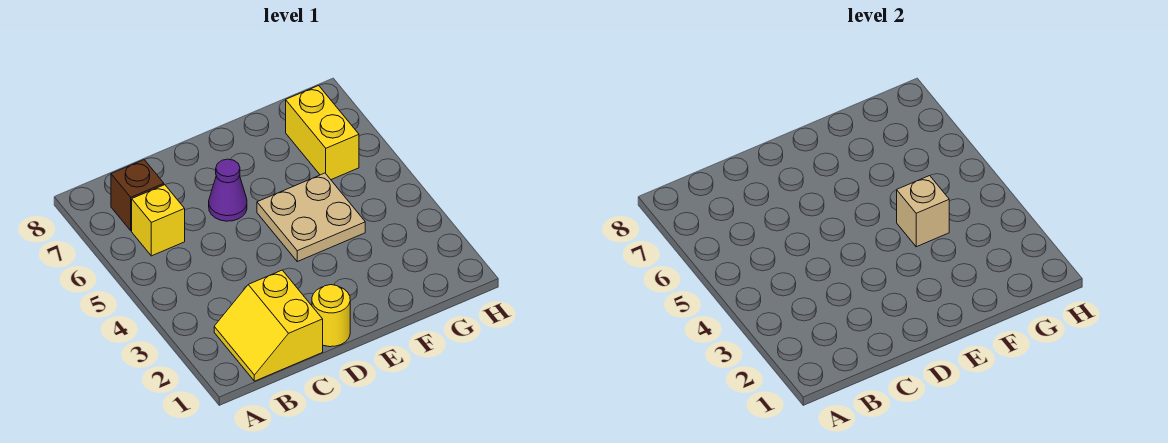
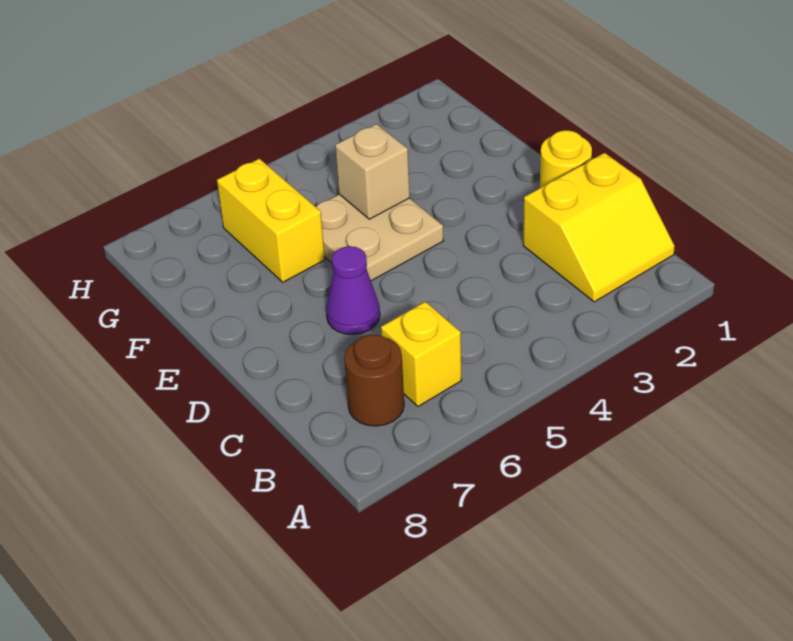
brown brick B7 level 1 -> brown round brick B7 level 1
yellow brick G6:G7 level 1 -> yellow brick F6:G6 level 1

